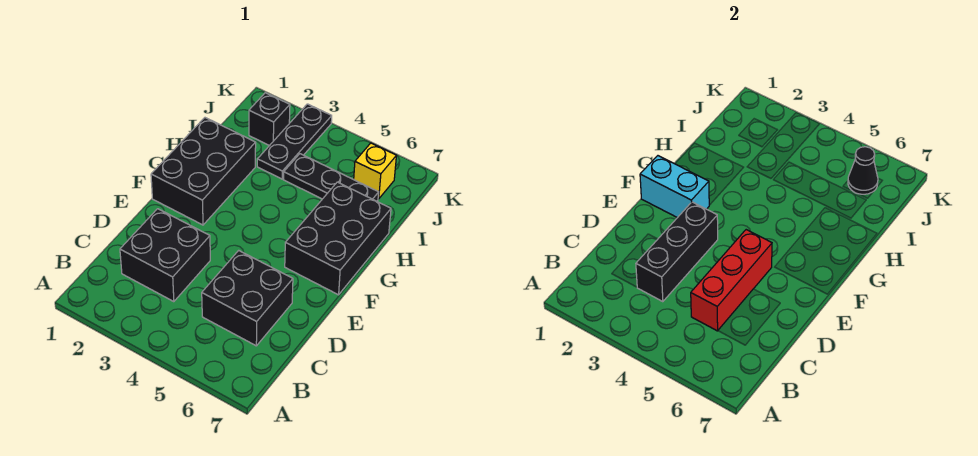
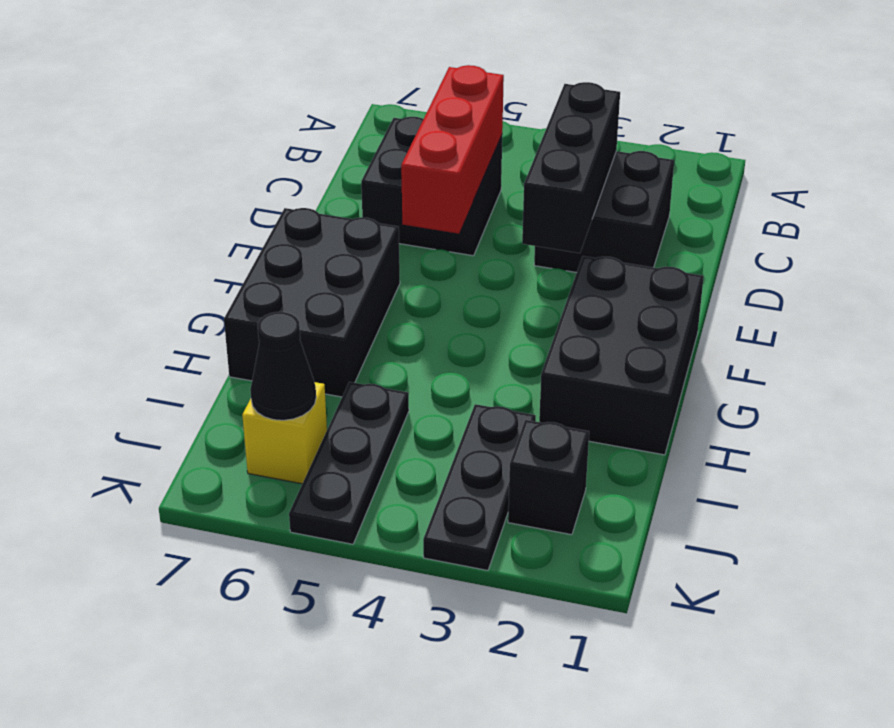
cyan brick F1:F2 level 2 -> none
black plate I4:I6 level 1 -> black plate I5:K5 level 1

